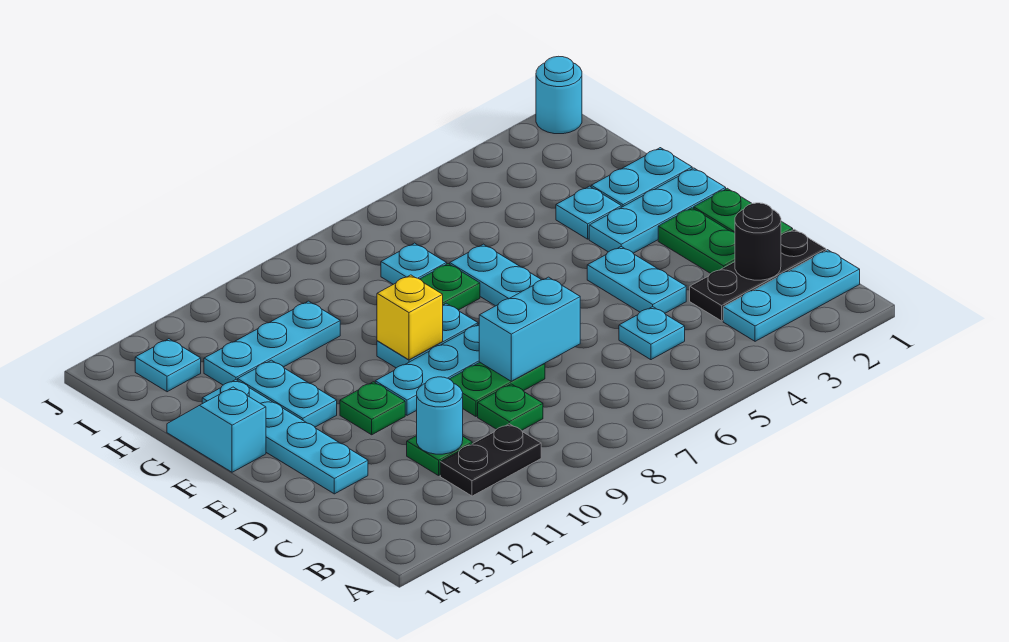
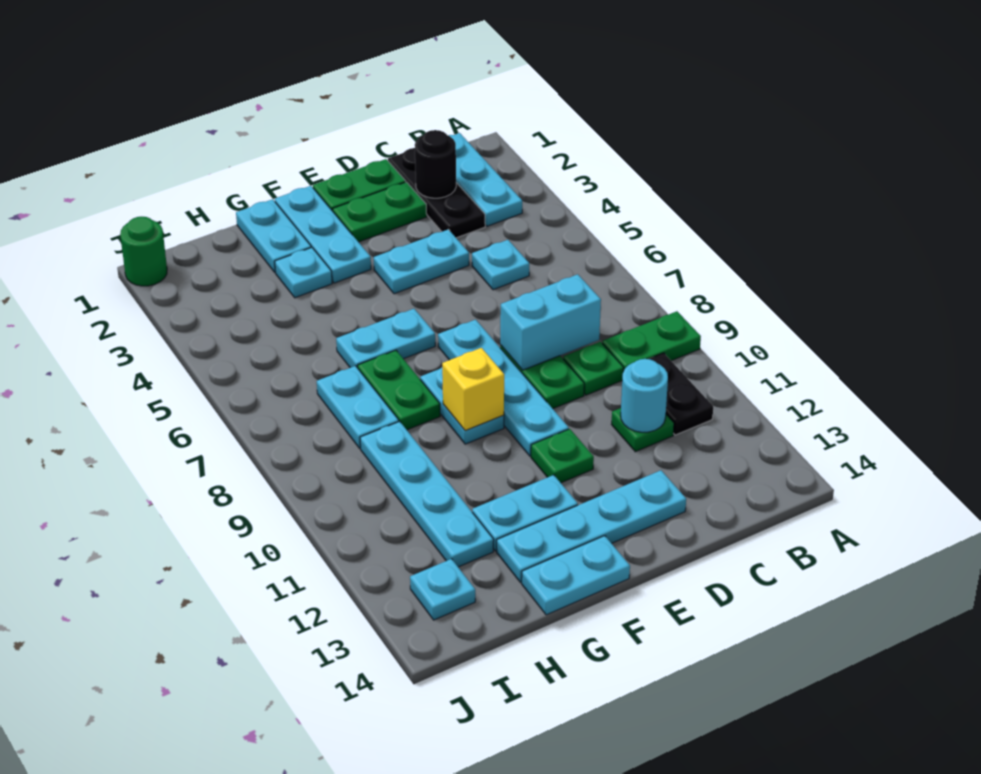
none -> green plate A9:B9 level 1
cyan brick D7:D8 level 2 -> cyan brick C8:D8 level 2
cyan slope F14:G14 level 1 top F -> cyan plate F14:G14 level 1
cyan plate H7 level 1 -> cyan plate H7:H8 level 1
cyan plate H10:H12 level 1 -> cyan plate H9:H12 level 1
cyan round brick J1 level 1 -> green round brick J1 level 1

